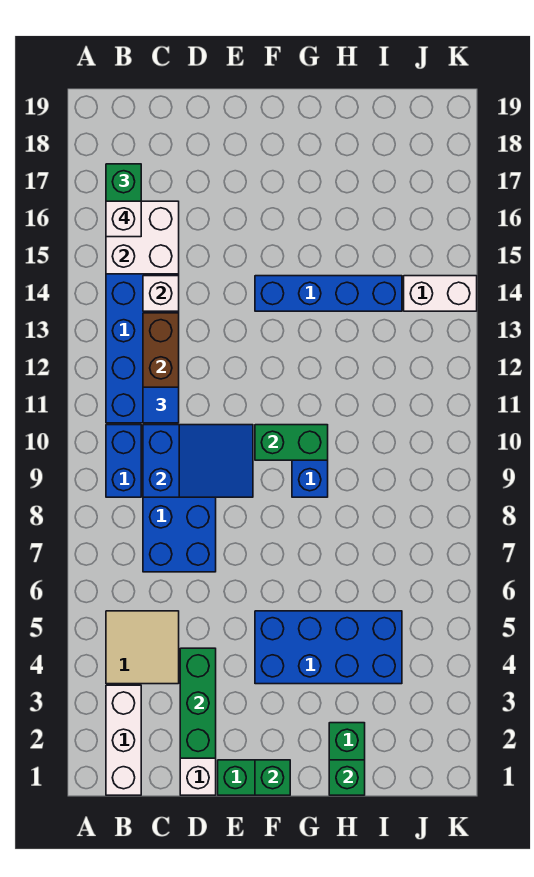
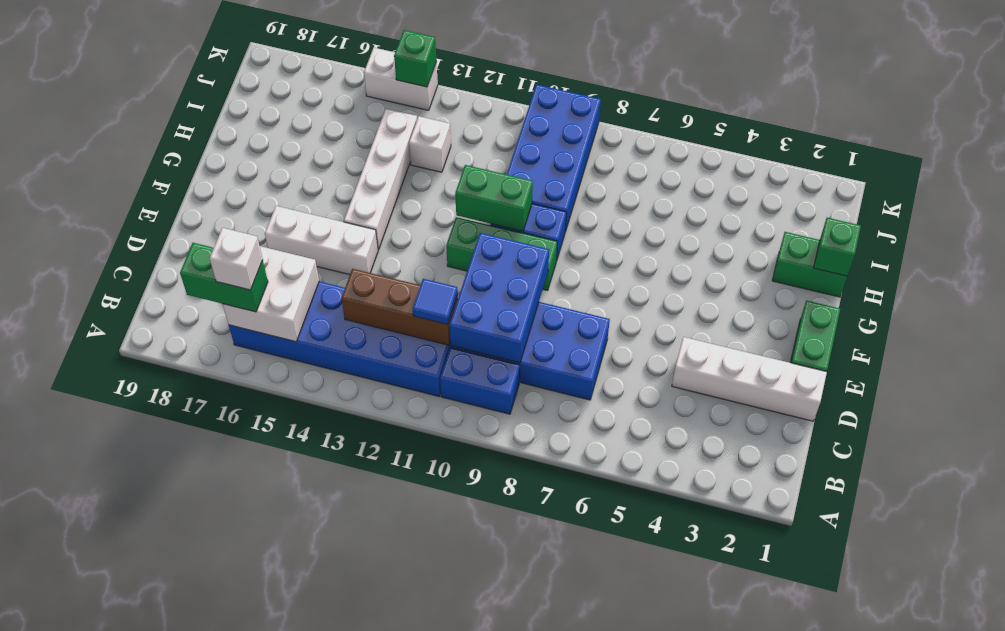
white brick B1:B3 level 1 -> white brick E14:E16 level 1
tan tile B4:C5 level 1 -> none
blue slope C9:E10 level 2 top C -> blue brick C9:E10 level 2
white brick C14 level 2 -> white brick I13 level 1
green brick D2:D4 level 2 -> green brick F9:F11 level 1
green brick F1 level 2 -> green brick K14 level 2
blue brick F4:I5 level 1 -> blue brick H9:K10 level 1
green brick F10:G10 level 2 -> green brick G10:G11 level 2
blue brick F14:I14 level 1 -> white brick F14:I14 level 1
white brick J14:K14 level 1 -> white brick K14:K15 level 1

